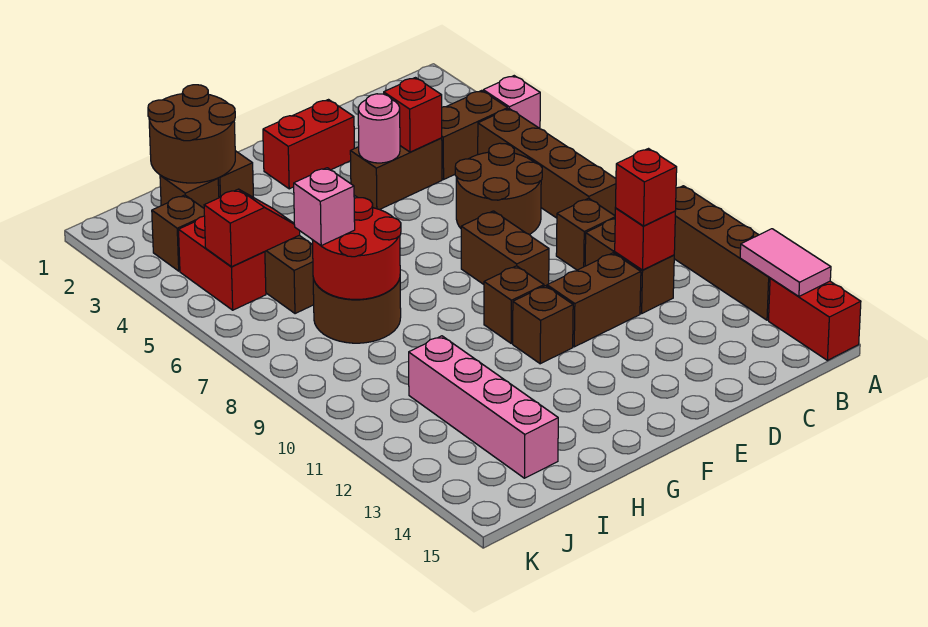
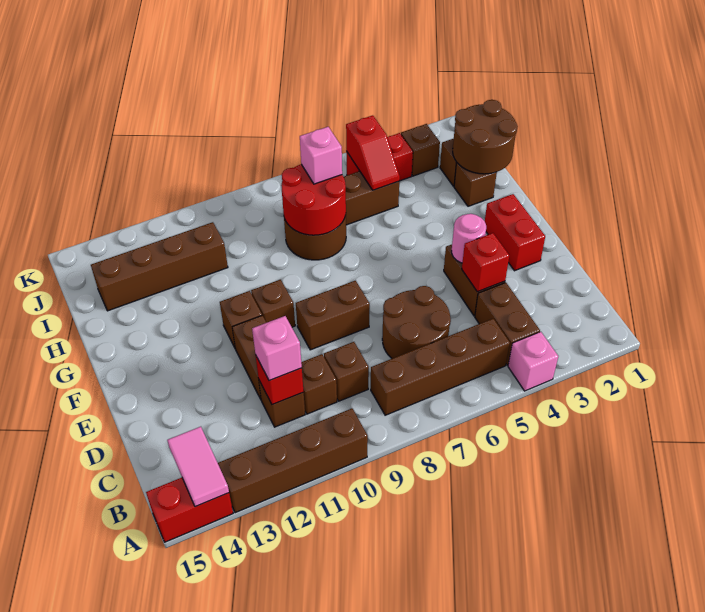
pink tile A13:A14 level 2 -> pink tile A14:B14 level 2
red brick C11 level 3 -> pink brick C11 level 3
pink brick I11:I14 level 1 -> brown brick I11:I14 level 1

